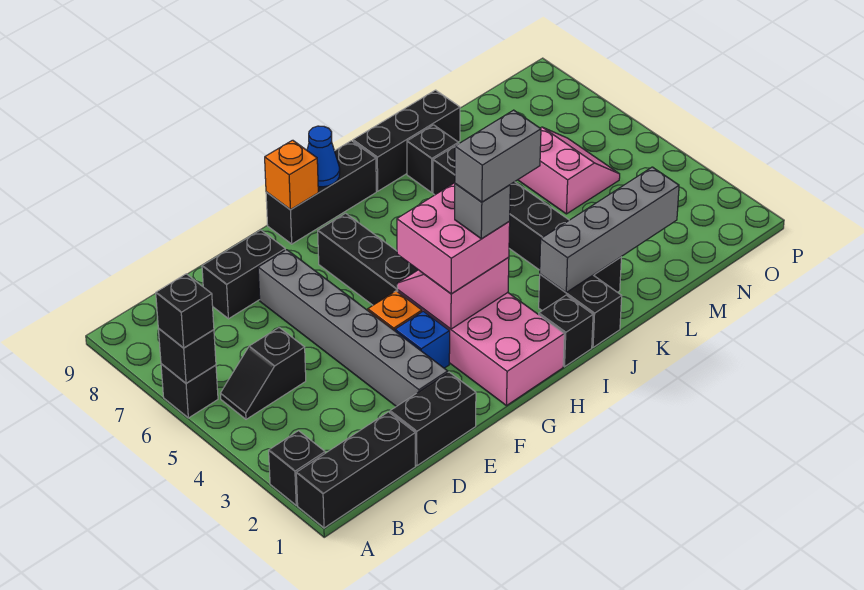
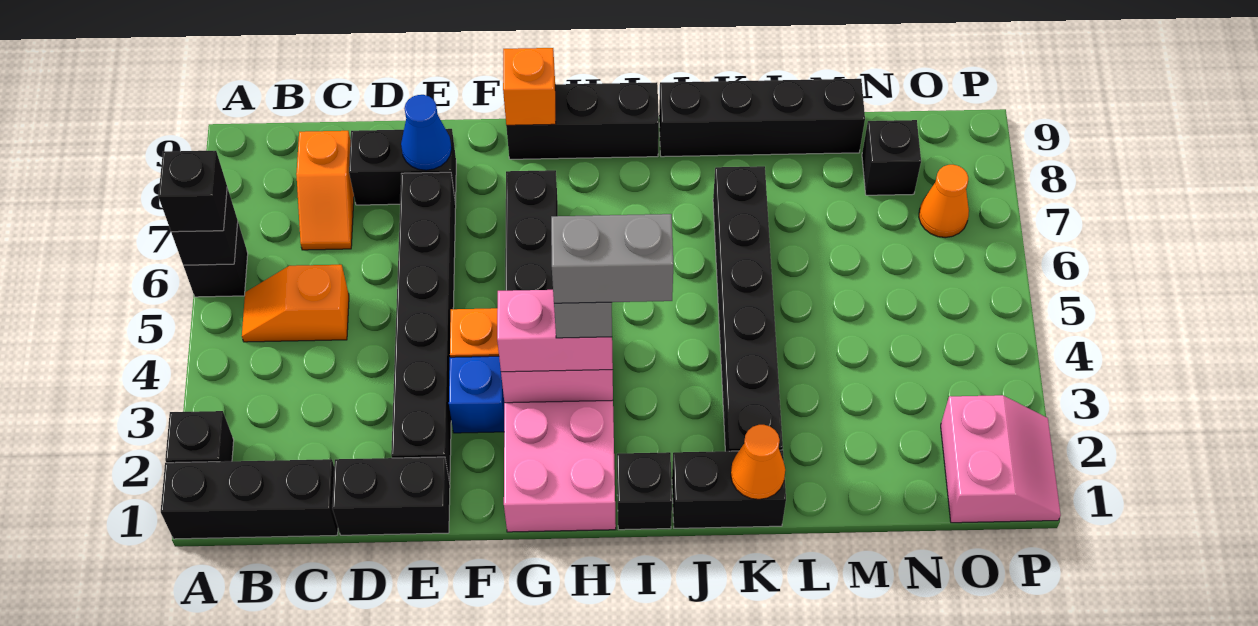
black slope B5:C5 level 1 top C -> orange slope B5:C5 level 1 top C
none -> orange slope C7:C8 level 1 top 8
grey brick E2:E7 level 1 -> black brick E2:E7 level 1
pink brick G3:H4 level 3 -> pink brick G3:H3 level 3
blue cone H9 level 2 -> blue cone E8 level 2
black brick J1:J2 level 1 -> black brick J1:K1 level 1
grey brick J2:M2 level 2 -> none
black brick J9:L9 level 1 -> black brick J9:M9 level 1
none -> orange cone K1 level 2
black brick K8 level 1 -> black brick N8 level 1
pink slope M5:N6 level 1 top M -> pink slope O1:P2 level 1 top O
none -> orange cone O7 level 1

